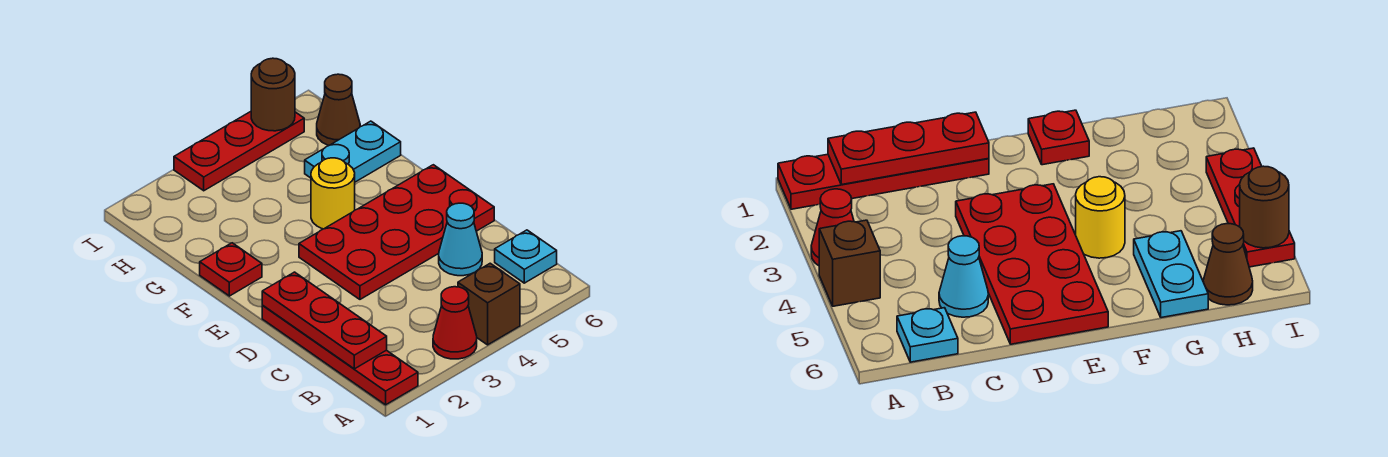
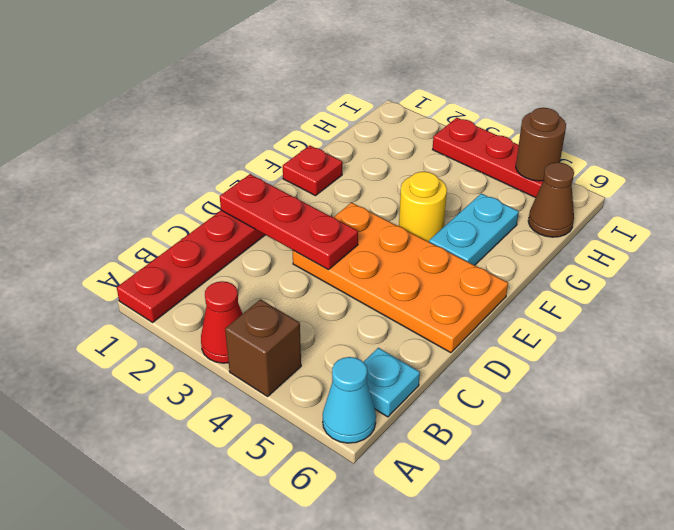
red plate B1:D1 level 2 -> red plate D1:D3 level 2
cyan cone C5 level 1 -> cyan cone A6 level 1
red plate D3:E6 level 1 -> orange plate D3:E6 level 1
cyan plate G5:G6 level 1 -> cyan plate F5:G5 level 1

